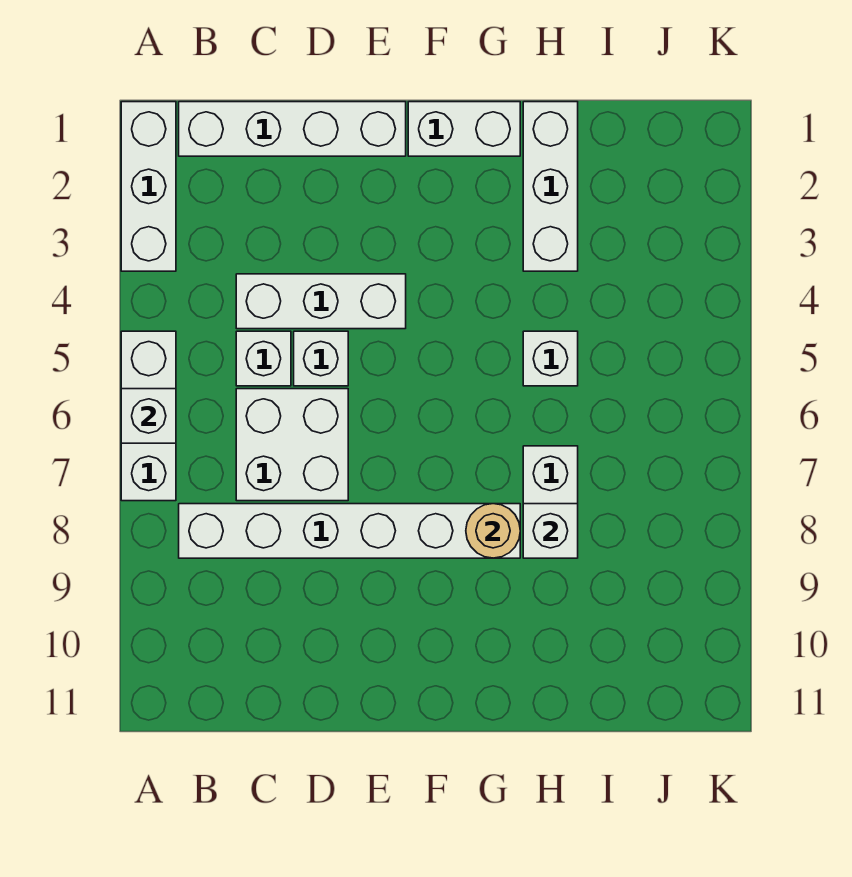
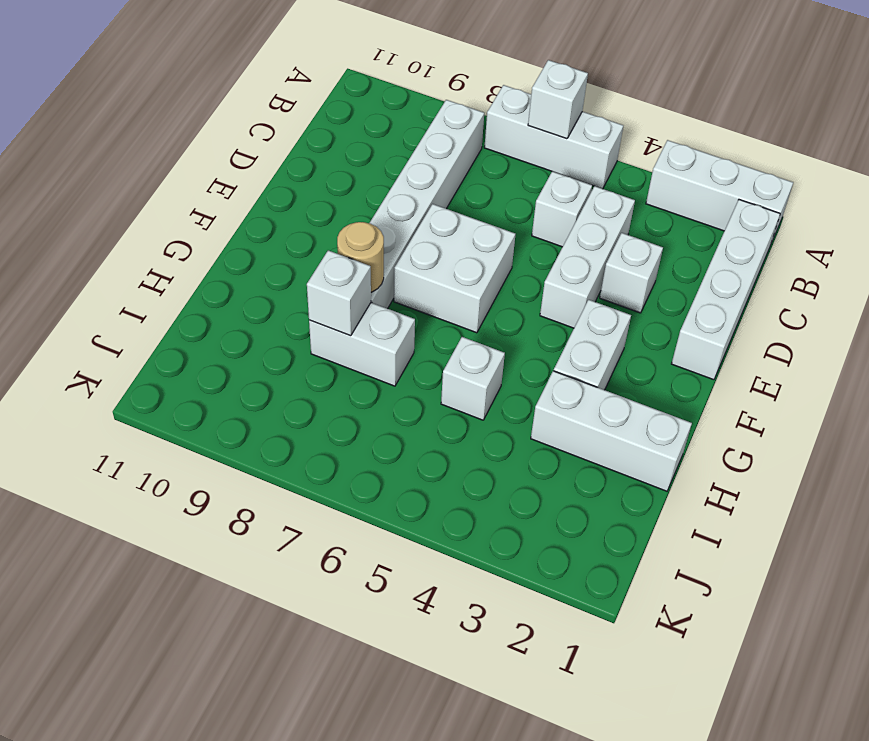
white brick C6:D7 level 1 -> white brick E6:F7 level 1
white brick D5 level 1 -> white brick D3 level 1
white brick F1:G1 level 1 -> white brick F3:G3 level 1

